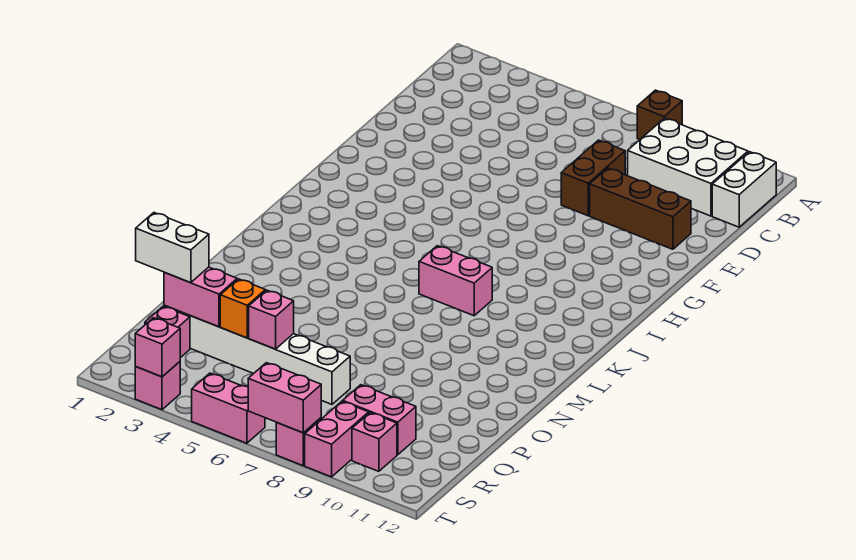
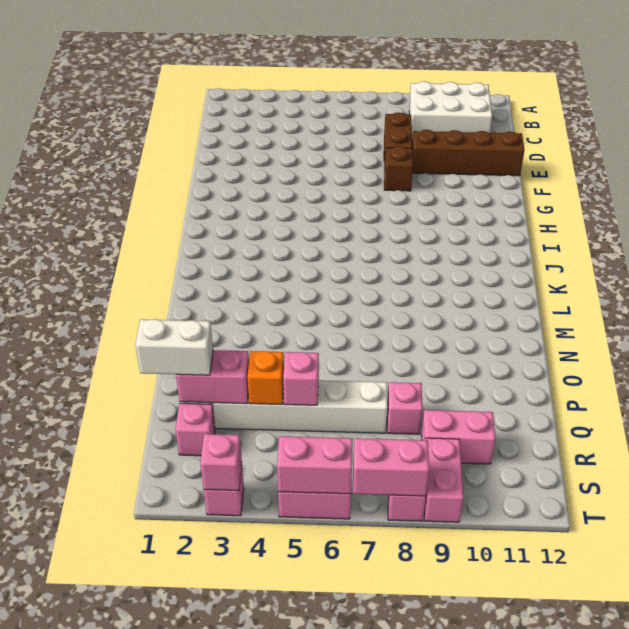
brown brick A8 level 1 -> brown brick F8 level 1
white brick B12:C12 level 1 -> none
brown brick E9:E11 level 1 -> brown brick E9:E12 level 1
pink brick K7:K8 level 1 -> pink brick T5:T6 level 2
pink brick S10 level 1 -> pink brick Q8 level 1

